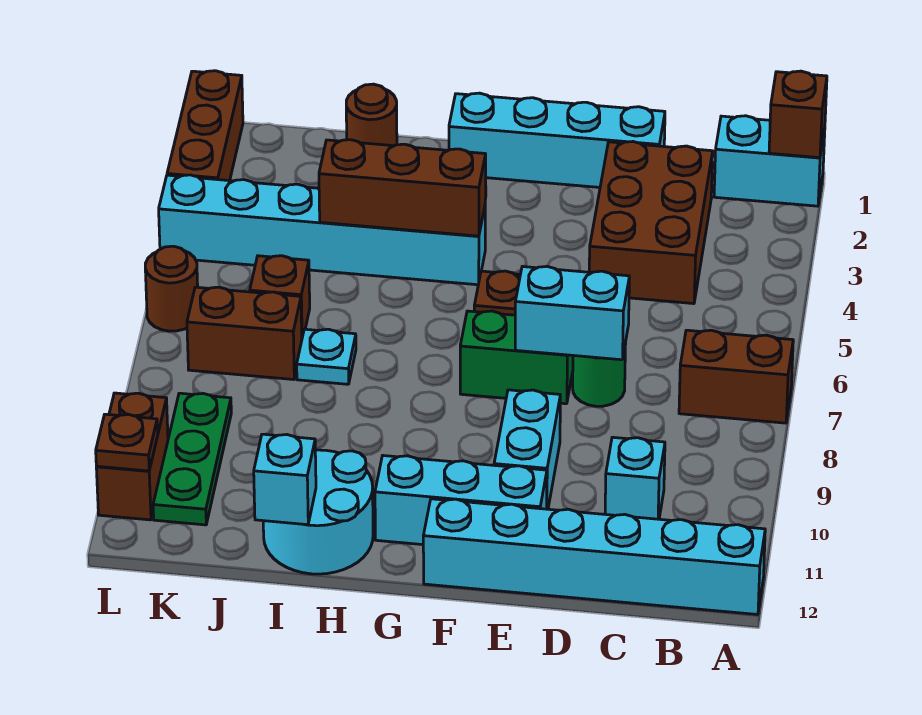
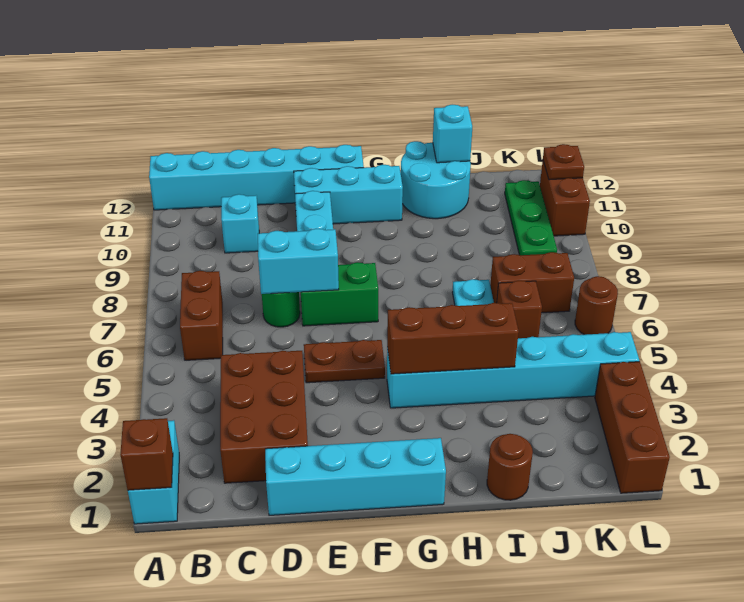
cyan brick A1:B1 level 1 -> cyan brick A1:A2 level 1
brown brick A7:B7 level 1 -> brown brick B6:B7 level 1

